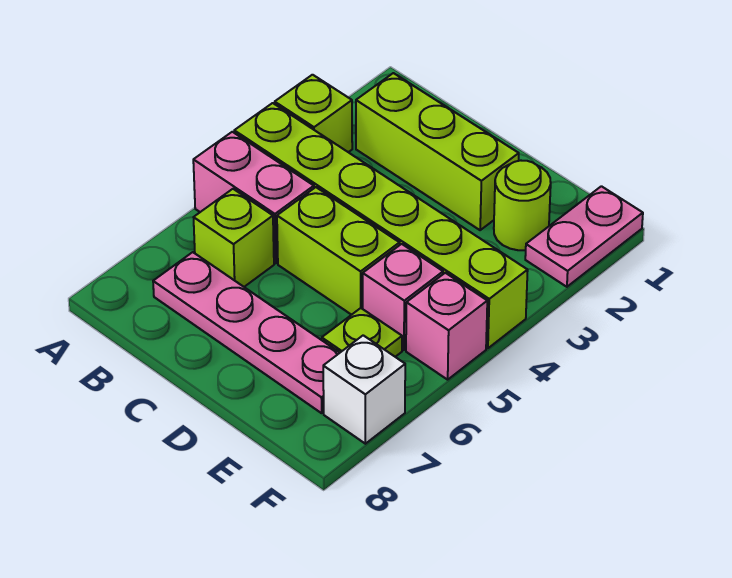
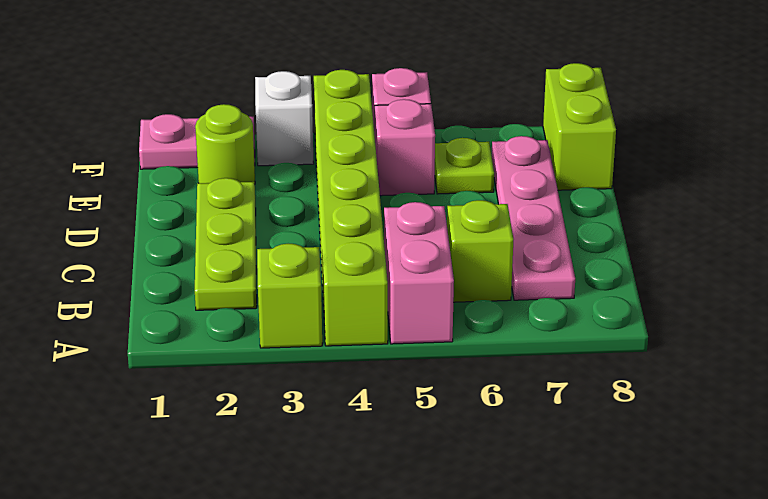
lime brick B2:D2 level 1 -> lime plate B2:D2 level 1
lime brick C5:D5 level 1 -> lime brick E8:F8 level 1
white brick F7 level 1 -> white brick F3 level 1

